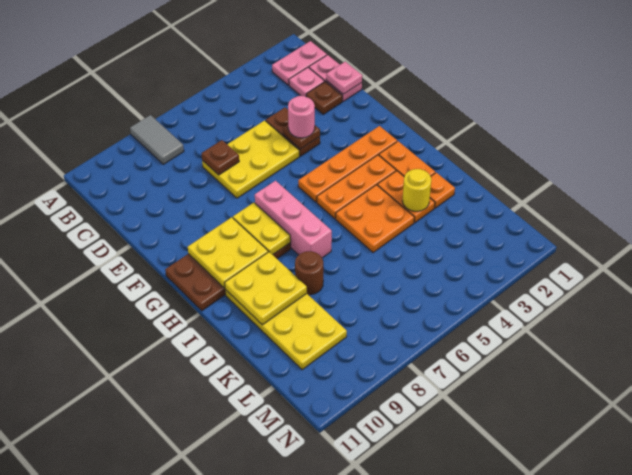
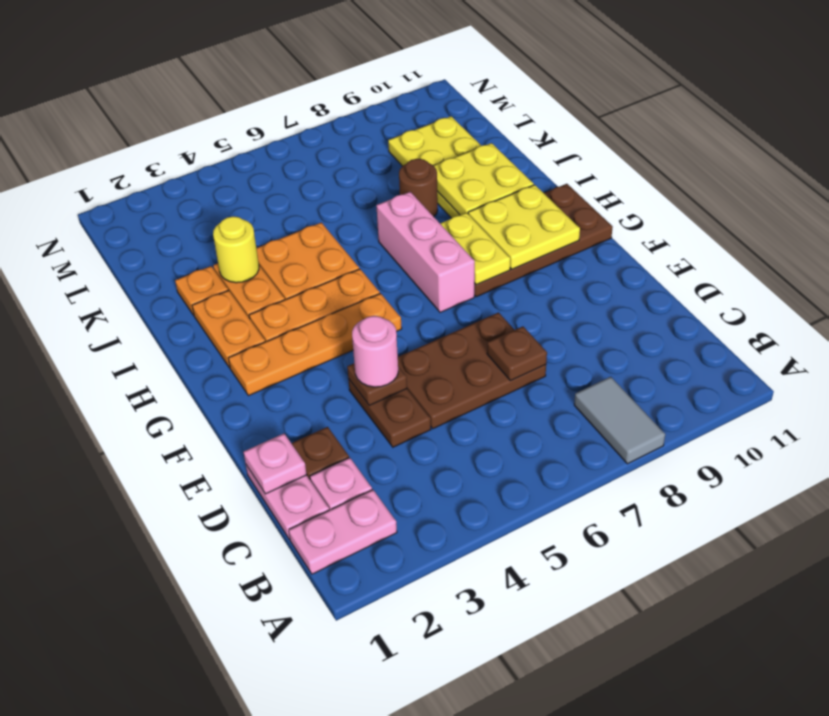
yellow plate D5:E7 level 1 -> brown plate D5:E7 level 1

